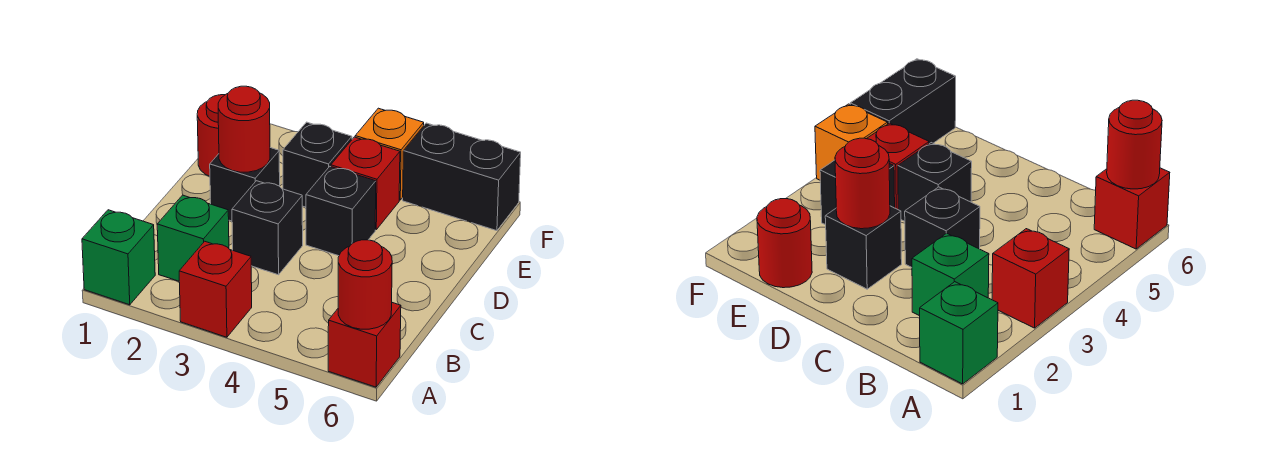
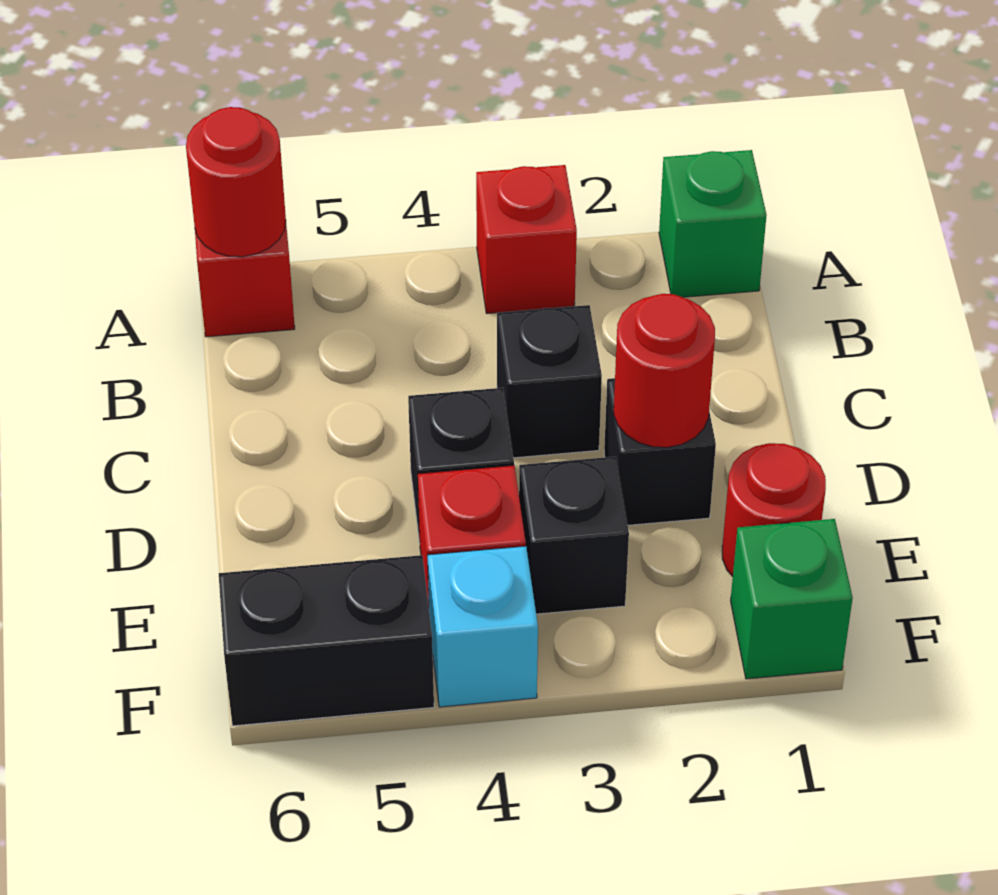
green brick B2 level 1 -> green brick F1 level 1
orange brick F4 level 1 -> cyan brick F4 level 1

